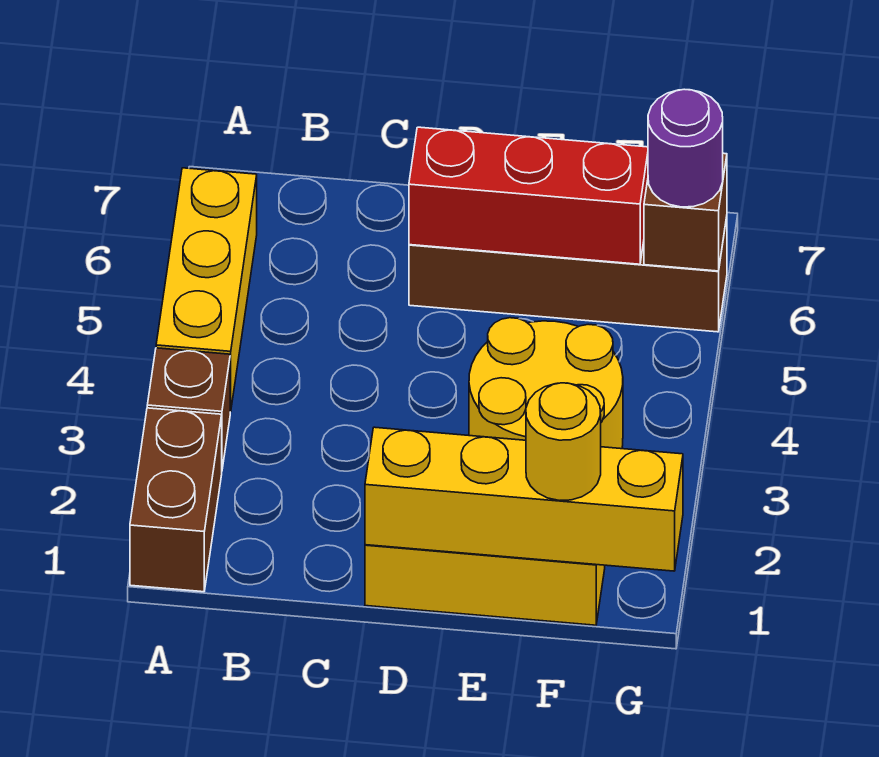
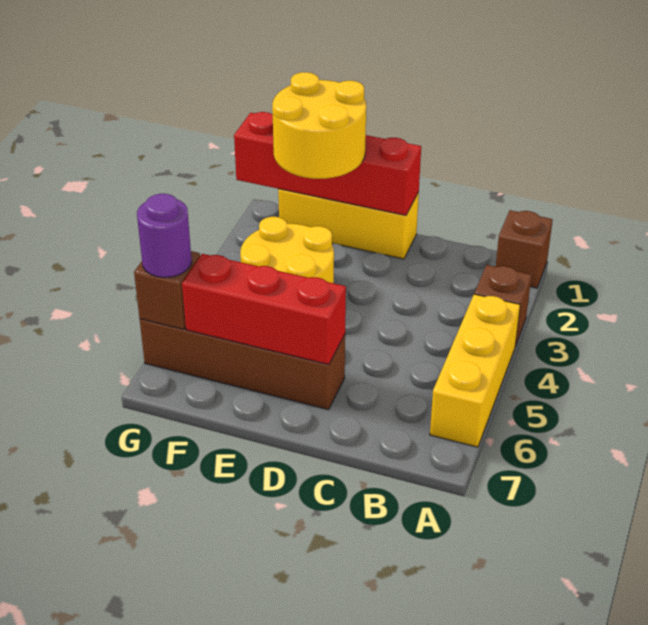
brown brick A1:A2 level 1 -> brown brick A1 level 1
yellow brick D1:G1 level 2 -> red brick D1:G1 level 2
yellow round brick F1 level 3 -> yellow round brick E1:F2 level 3

